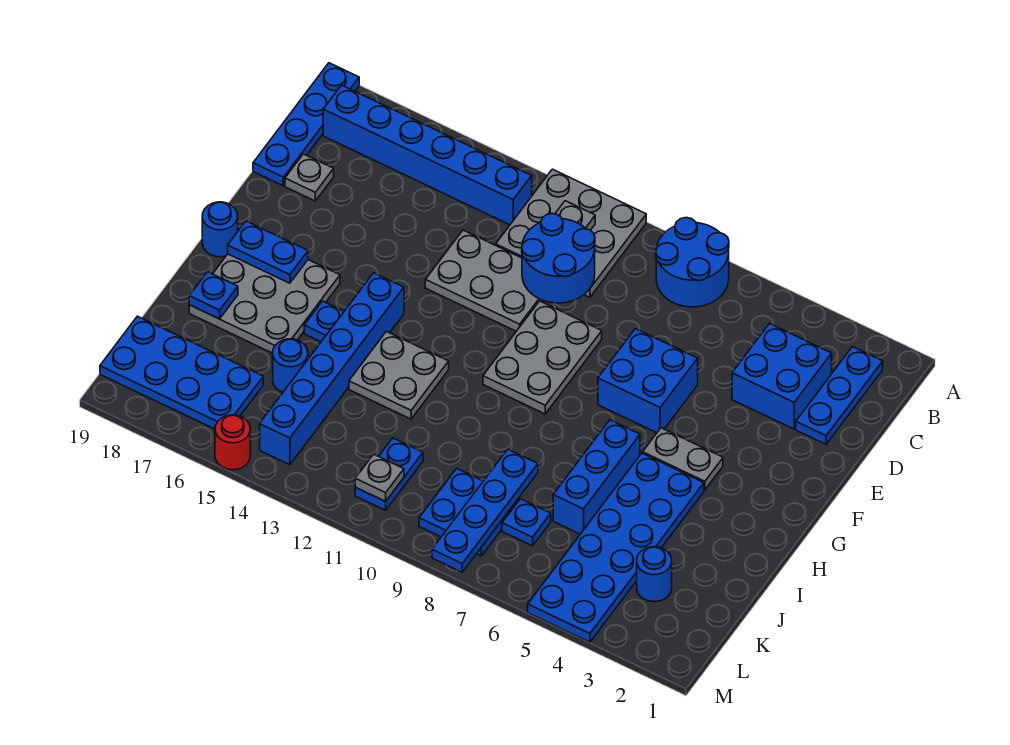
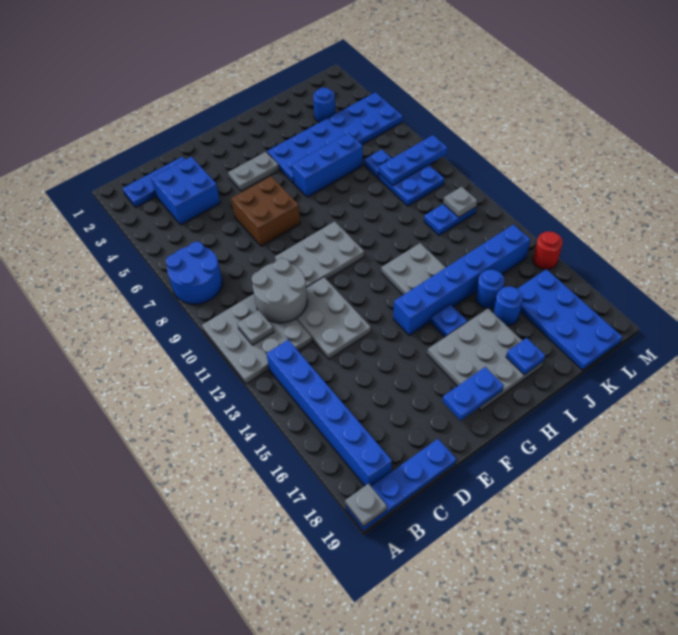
blue round brick C10:D11 level 2 -> grey round brick C10:D11 level 2
grey plate D18 level 1 -> grey plate A19 level 2
blue brick E6:F7 level 1 -> brown brick E6:F7 level 1
grey plate G4:G5 level 1 -> grey plate F4:G4 level 1
blue plate G17:G18 level 2 -> blue plate F18:G18 level 2
blue round brick G19 level 1 -> blue round brick J16 level 1
blue plate J8:M8 level 2 -> blue plate K8:M8 level 2

